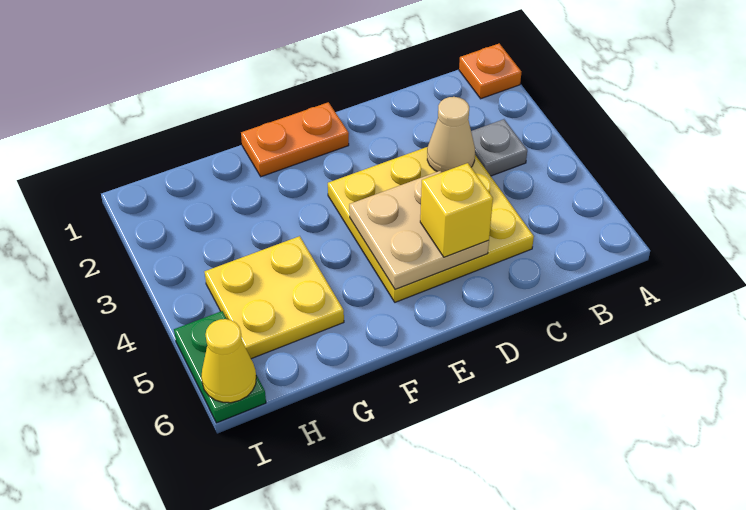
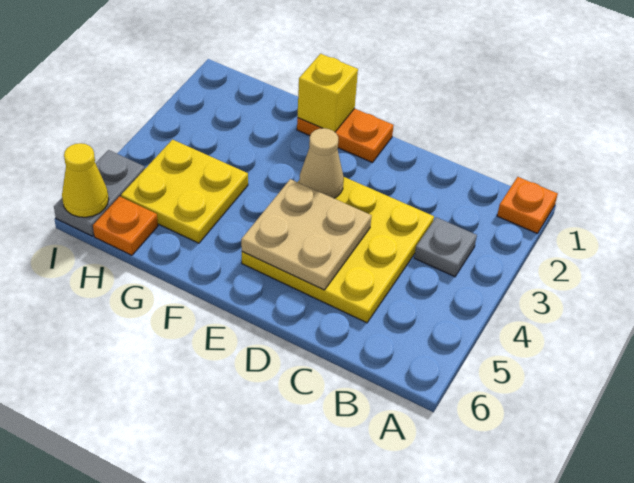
tan cone C3 level 2 -> tan cone E3 level 2
yellow brick D5 level 3 -> yellow brick F1 level 2
none -> orange plate H6 level 1
green plate I5:I6 level 1 -> grey plate I5:I6 level 1

